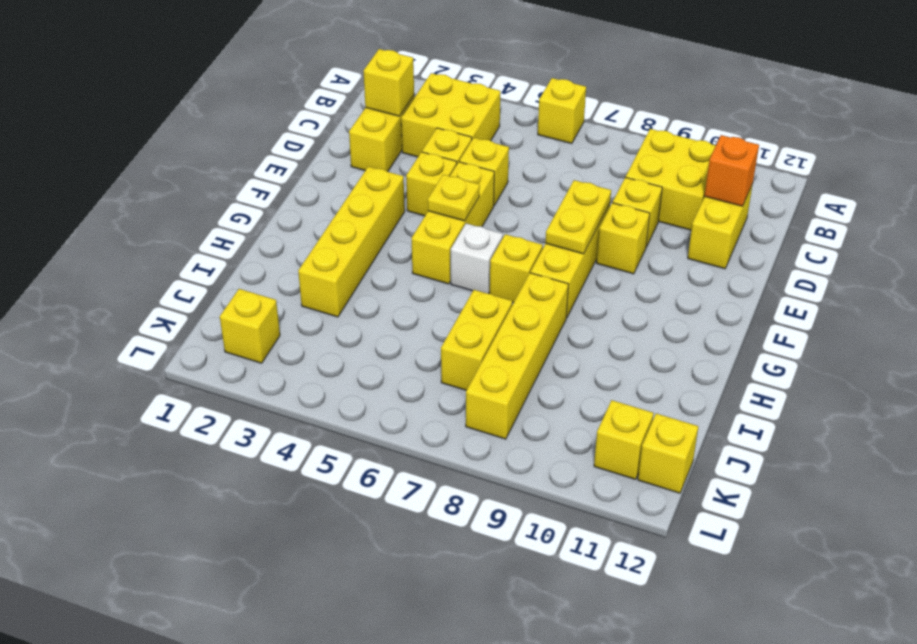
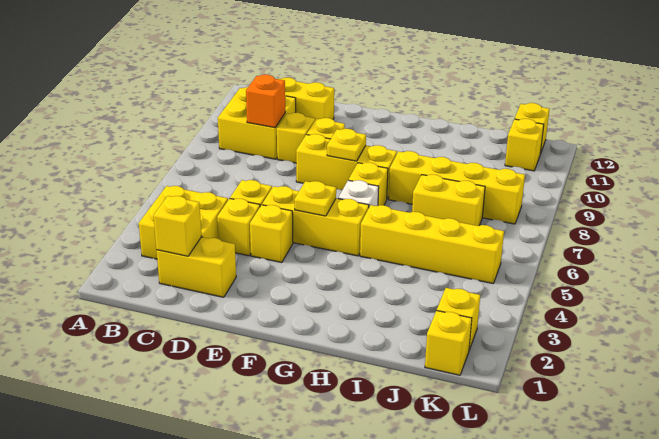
yellow brick A6 level 1 -> yellow brick K1 level 1
orange brick C11 level 2 -> orange brick C9 level 2
yellow plate E8:F8 level 2 -> yellow plate F8 level 2
yellow brick F3:I3 level 1 -> yellow brick H5:K5 level 1

